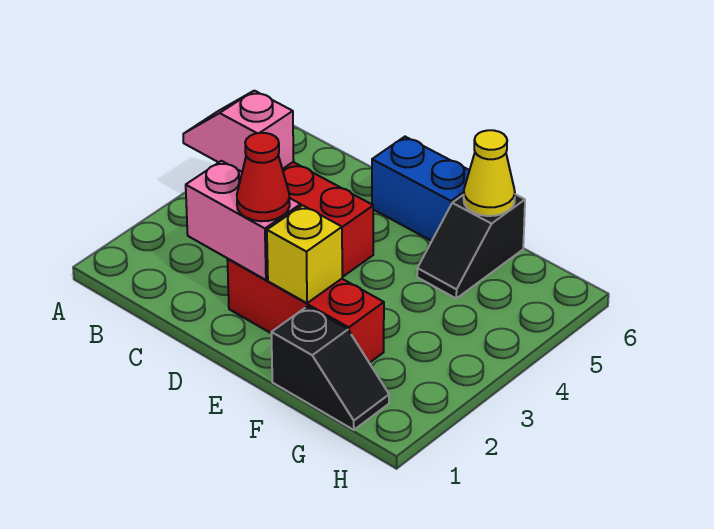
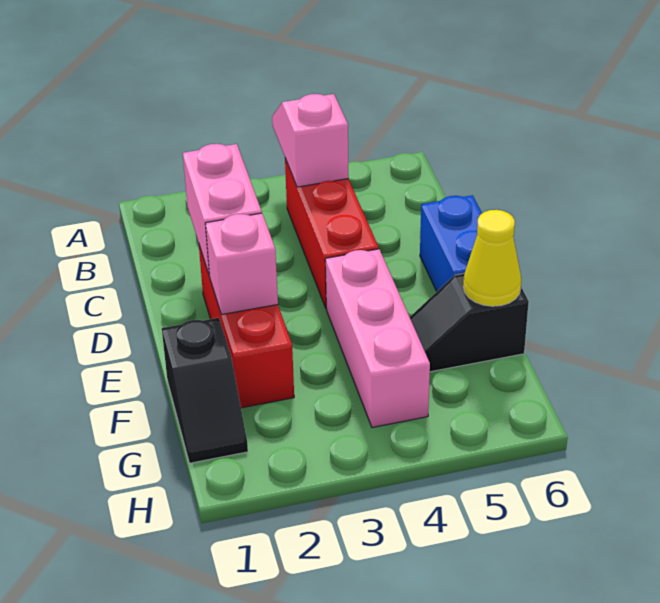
red cone D2 level 3 -> none
yellow brick E2 level 2 -> pink brick E2 level 2
none -> pink brick E4:G4 level 1

